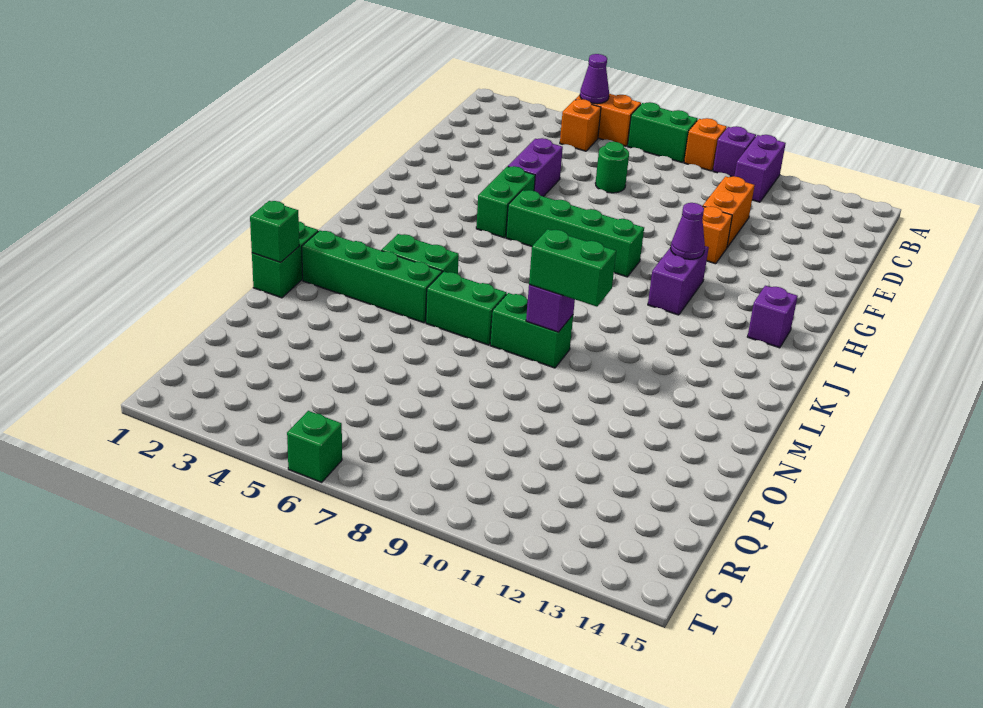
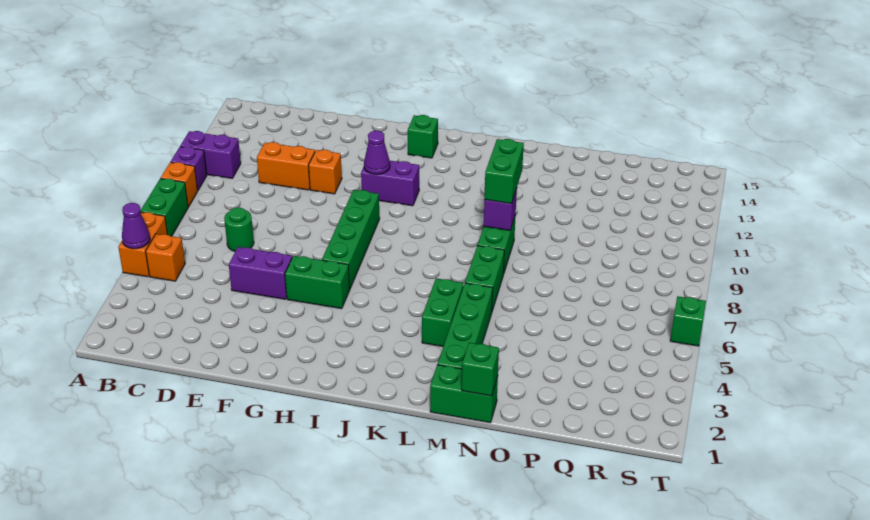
purple brick I14 level 1 -> green brick I14 level 1

